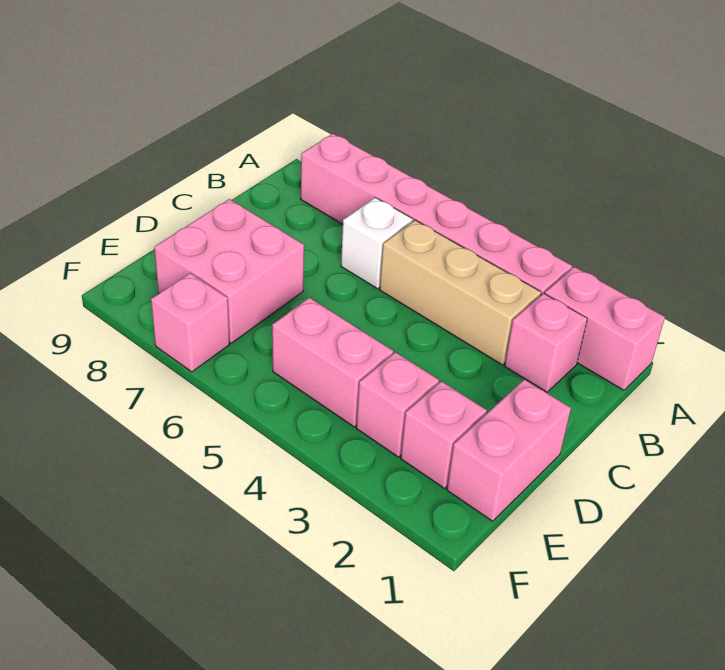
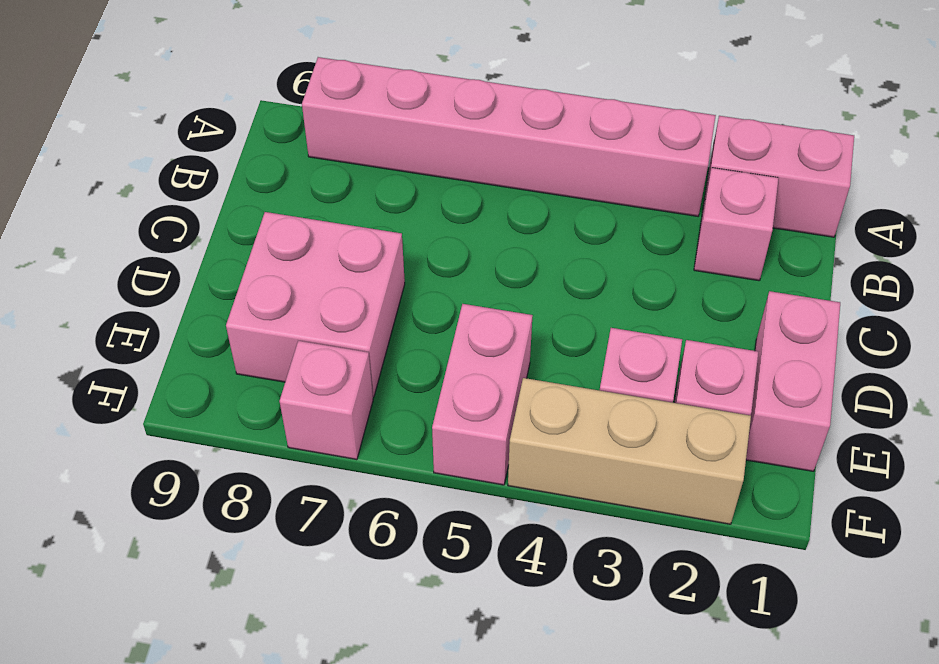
tan brick B3:B5 level 1 -> tan brick F2:F4 level 1
white brick B6 level 1 -> none
pink brick E4:E5 level 1 -> pink brick E5:F5 level 1

